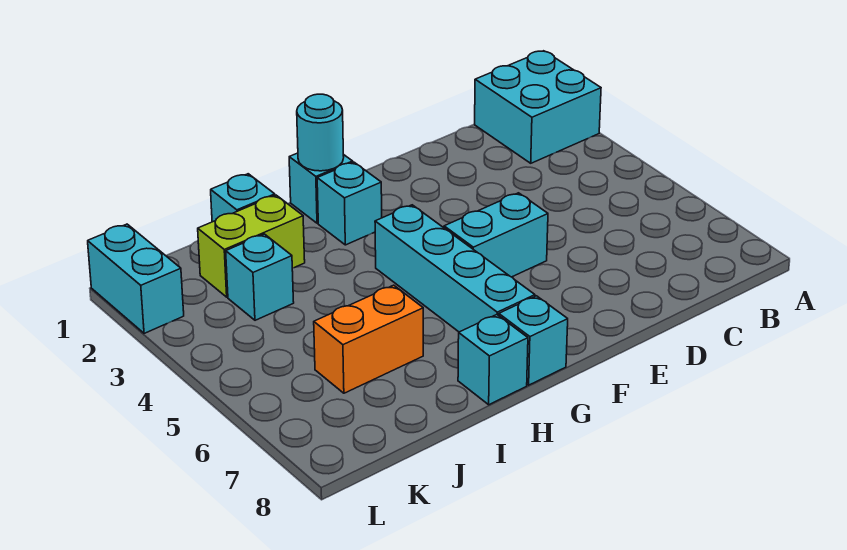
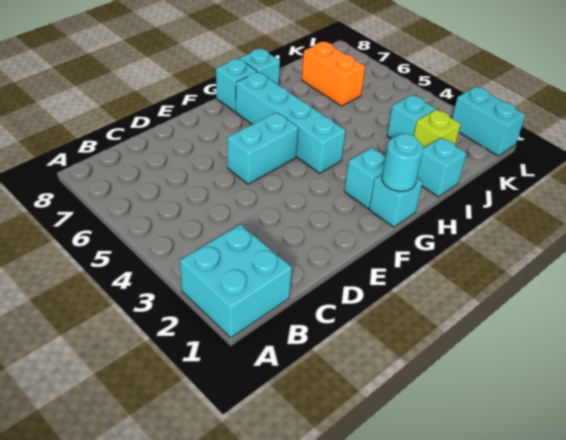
lime brick I2:J2 level 1 -> lime brick J2 level 1
orange brick I6:J6 level 1 -> orange brick J6:J7 level 1

